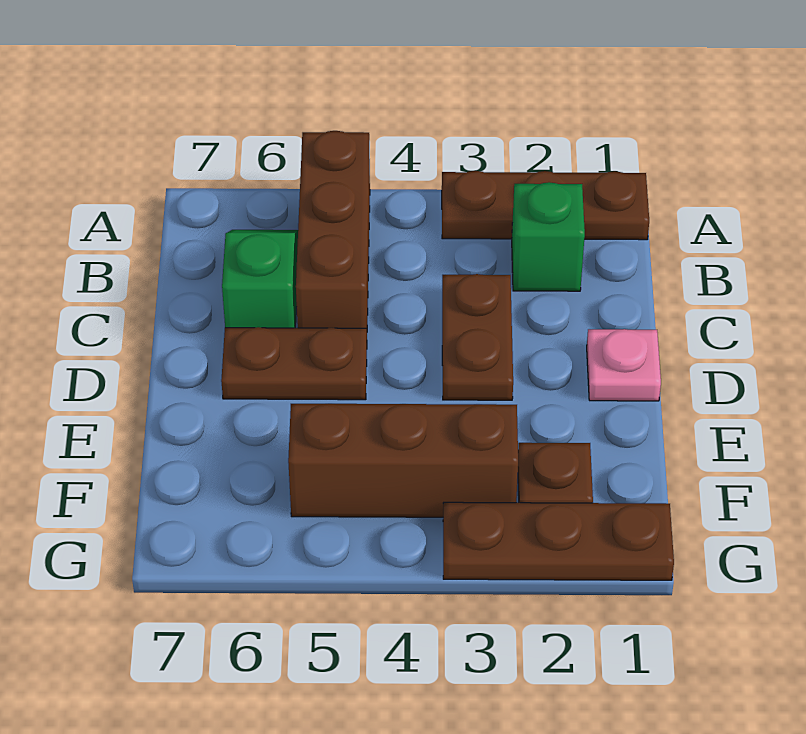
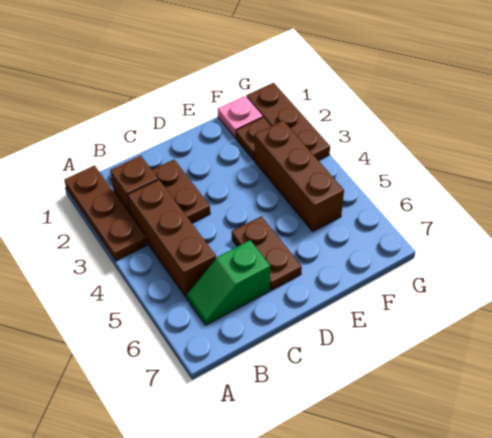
brown brick A5:C5 level 1 -> brown brick B3:B5 level 1
green brick B2 level 1 -> brown brick B2 level 1
brown plate C3:D3 level 1 -> brown plate C2:C3 level 1
pink plate D1 level 1 -> pink plate F1 level 1

